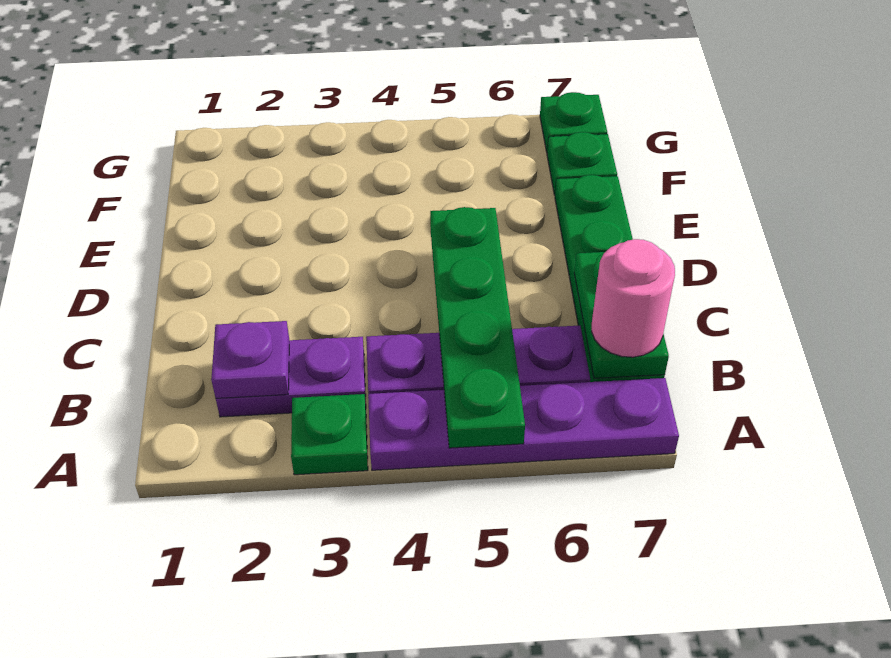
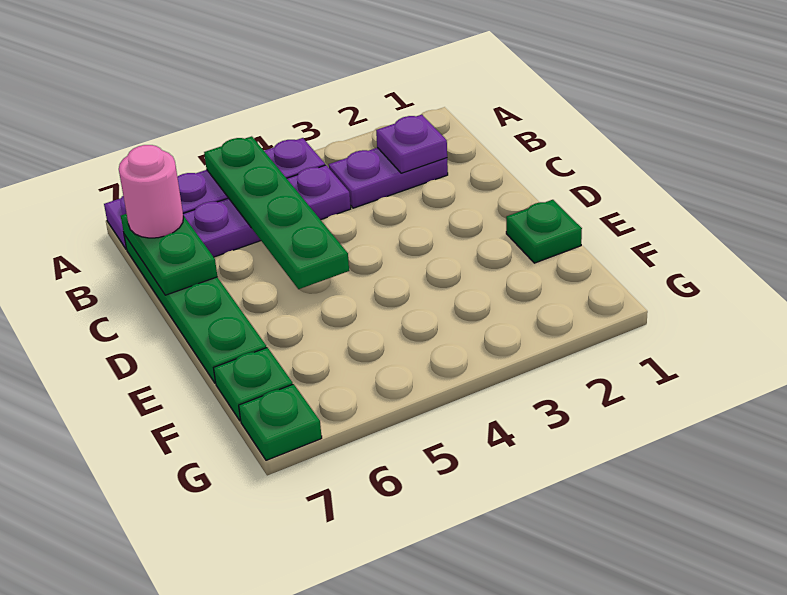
green plate A3 level 1 -> green plate E1 level 1

